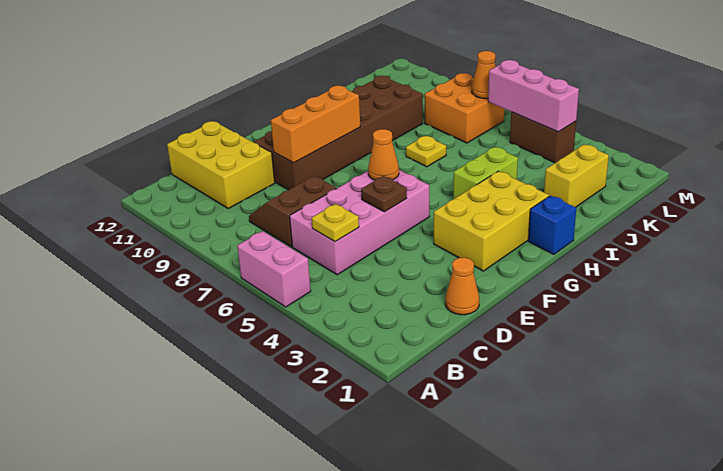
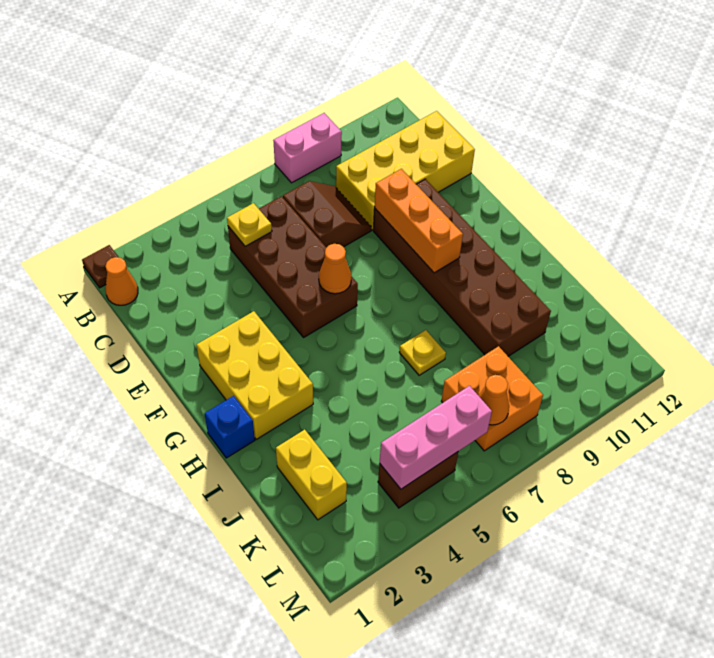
pink brick A5:A6 level 1 -> pink brick A8:A9 level 1
pink brick C5:F6 level 1 -> brown brick C5:F6 level 1
yellow brick C10:D12 level 1 -> yellow brick C9:D12 level 1
orange cone D1 level 1 -> orange cone B1 level 1
brown plate E5 level 2 -> brown plate A1 level 1
lime brick H4:I4 level 1 -> none

